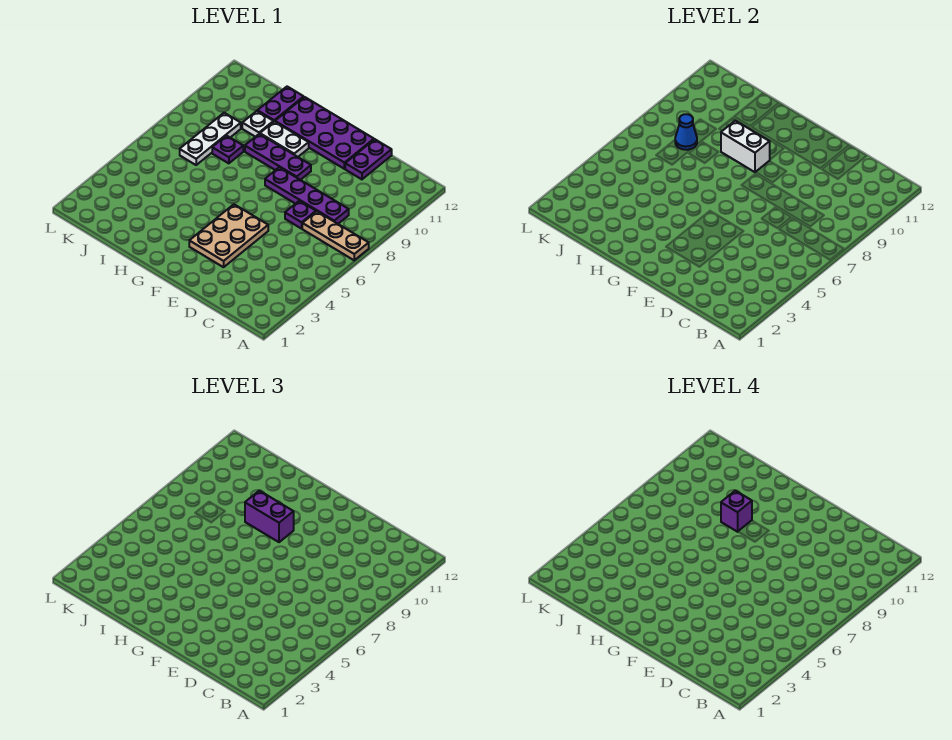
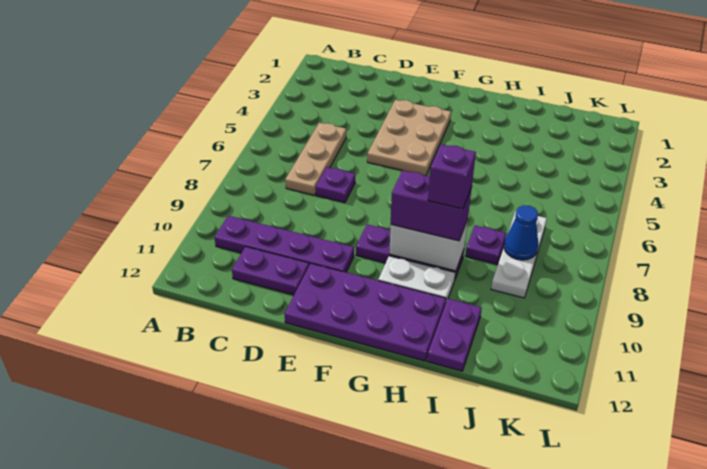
tan plate A7:C7 level 1 -> tan plate C5:C7 level 1
purple plate C8:F8 level 1 -> purple plate B10:E10 level 1
purple plate D11:D12 level 1 -> purple plate C11:D11 level 1
white plate I10 level 1 -> none

